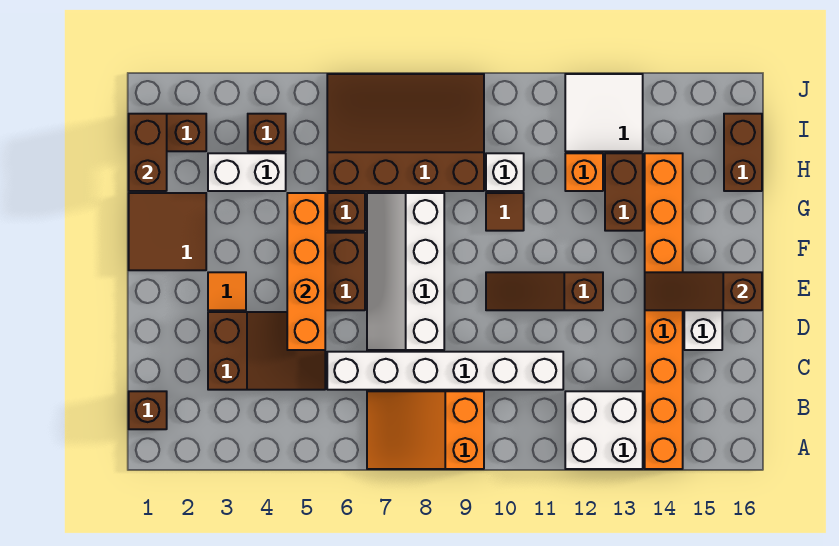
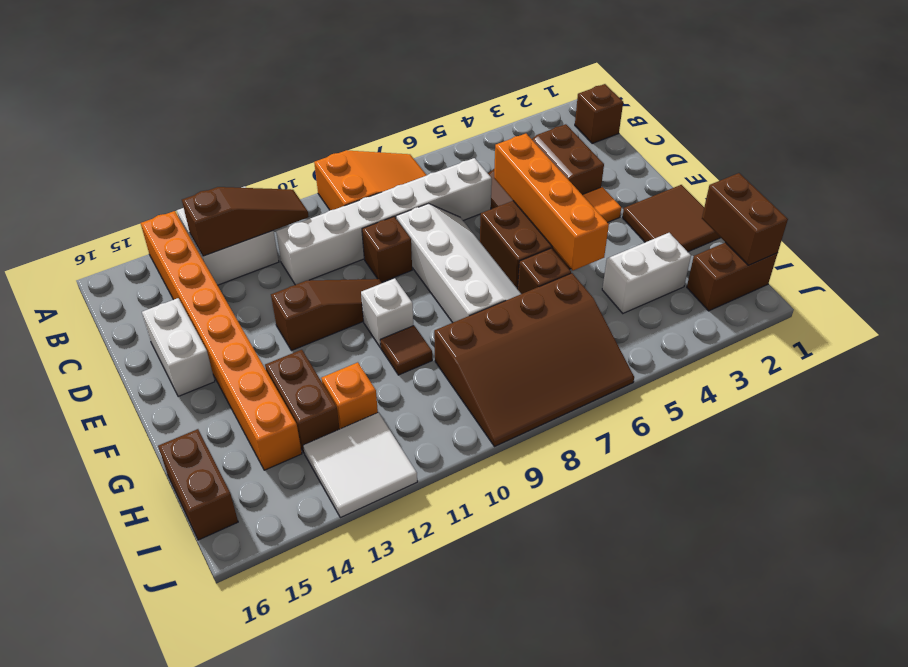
brown slope E14:E16 level 2 top 16 -> brown slope B11:B13 level 2 top 13
white brick H10 level 1 -> white brick F10 level 1
brown brick I4 level 1 -> brown brick D9 level 1

